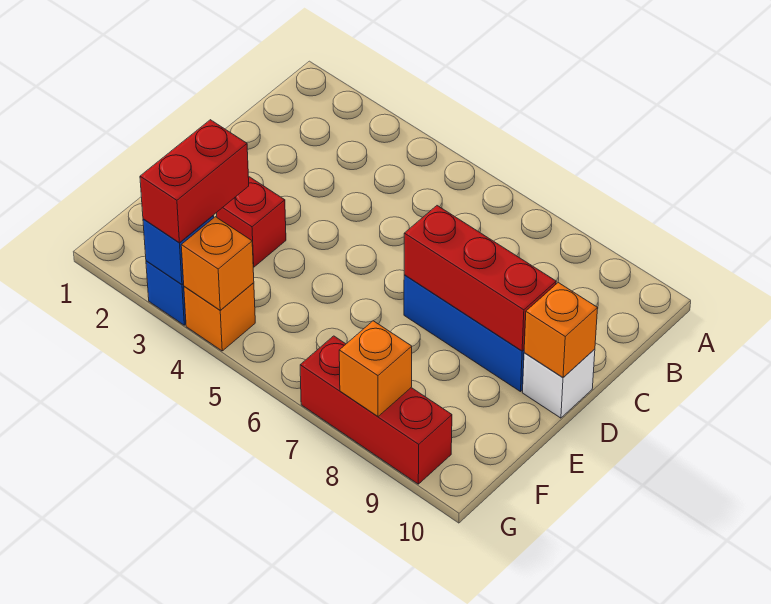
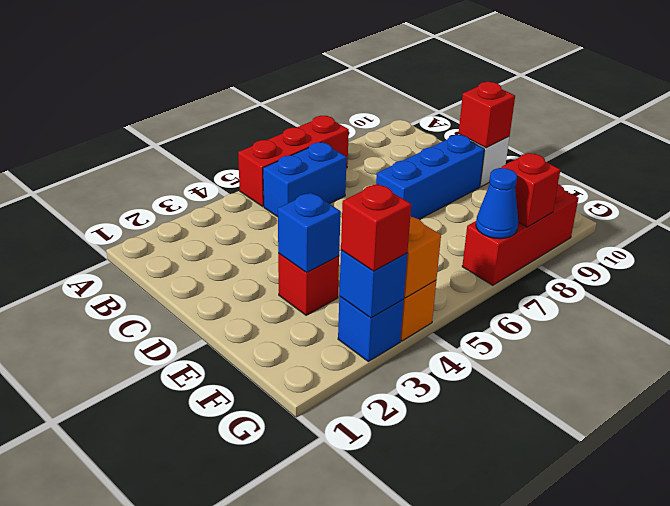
none -> blue brick B5:B6 level 1
red brick D7:D9 level 2 -> red brick A5:A7 level 1
orange brick D10 level 2 -> red brick D10 level 2
none -> blue brick E3 level 2
red brick F3:G3 level 3 -> red brick G3 level 3
none -> blue cone G7 level 2
orange brick G8 level 2 -> red brick G8 level 2

